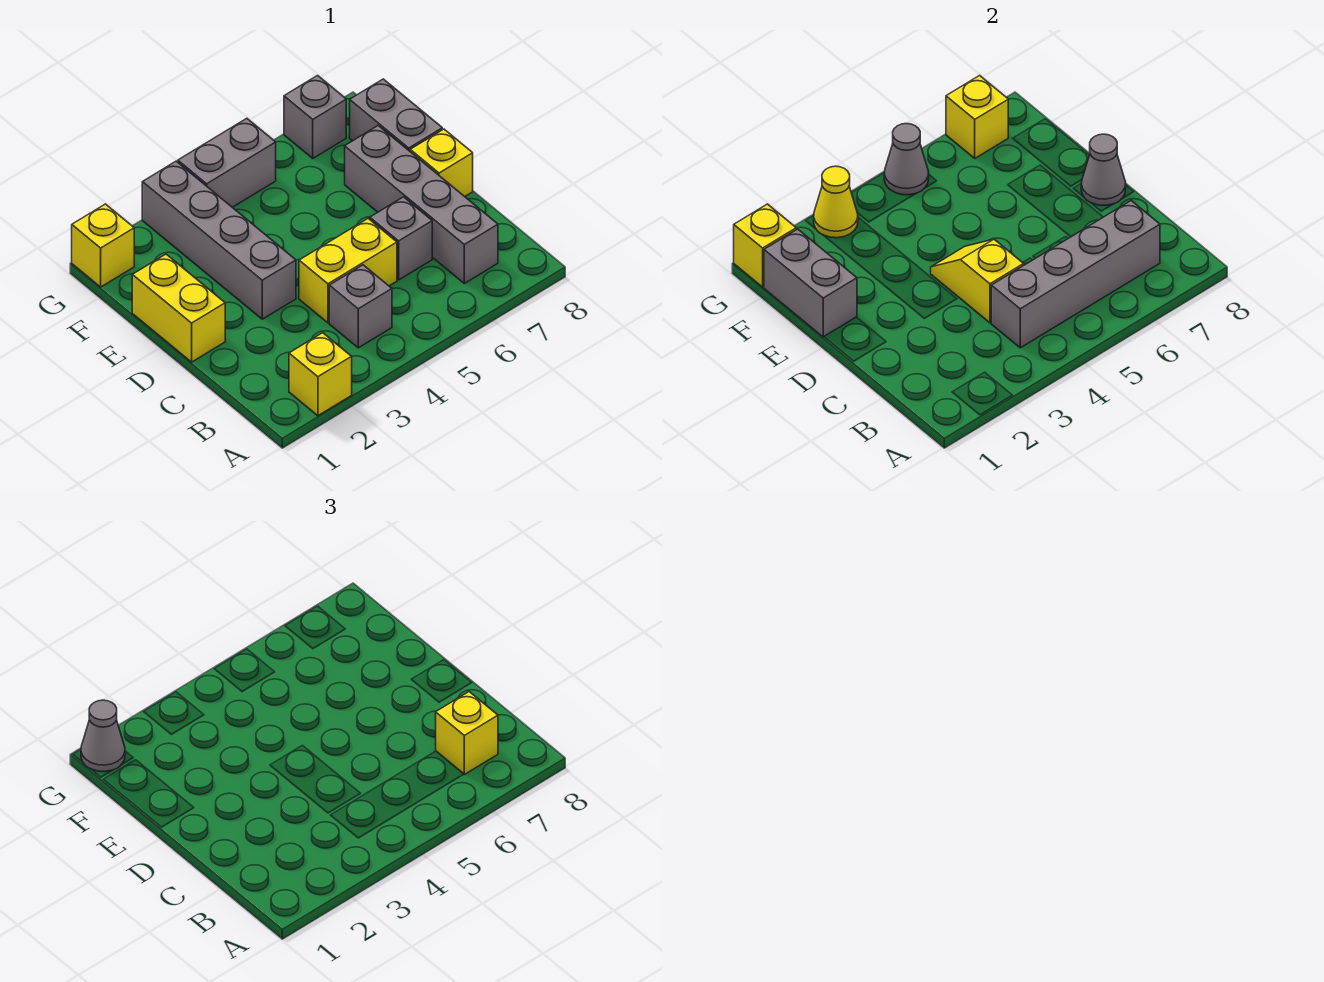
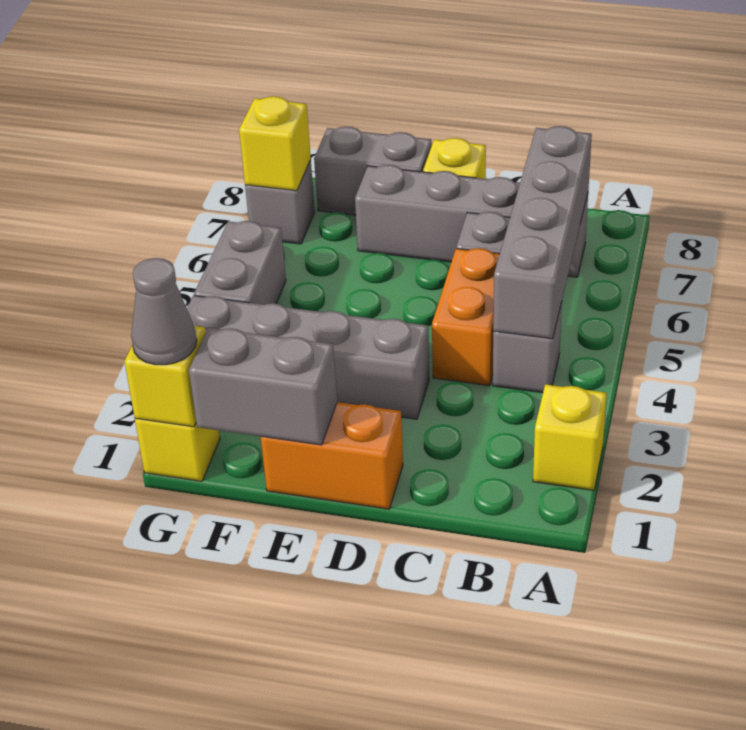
yellow brick B7 level 3 -> none
yellow brick C4:C5 level 1 -> orange brick C4:C5 level 1
yellow slope C4:D4 level 2 top C -> none
yellow brick D1:E1 level 1 -> orange brick D1:E1 level 1
grey cone D8 level 2 -> none
yellow cone G3 level 2 -> none
grey cone G5 level 2 -> none

